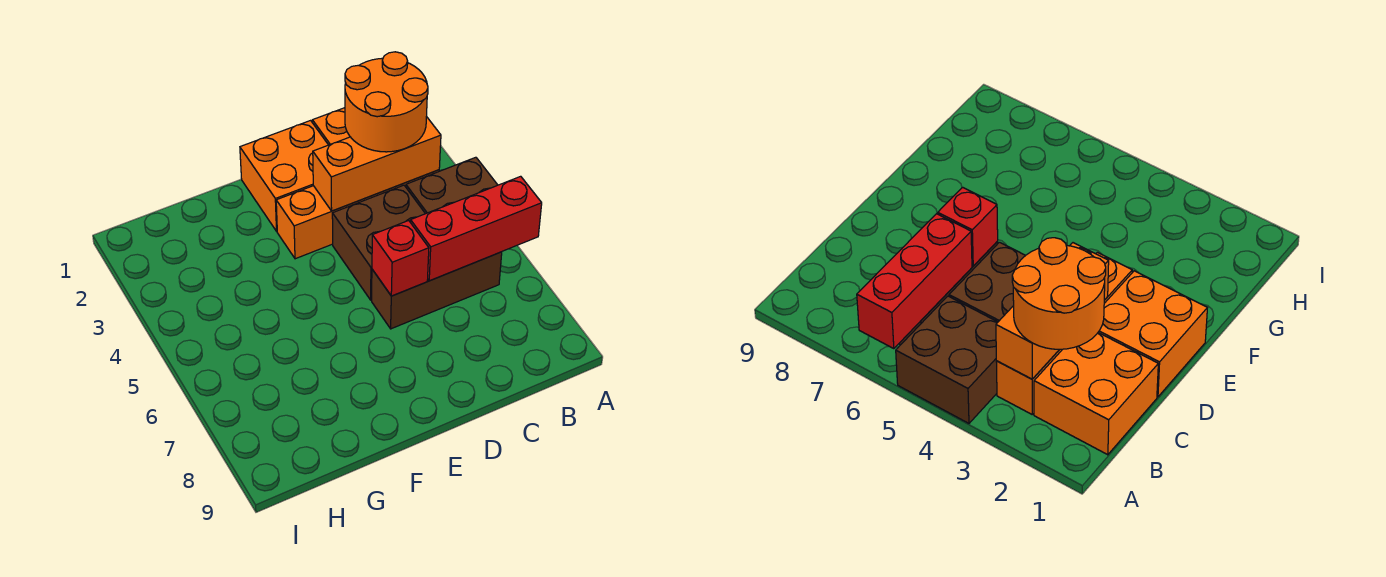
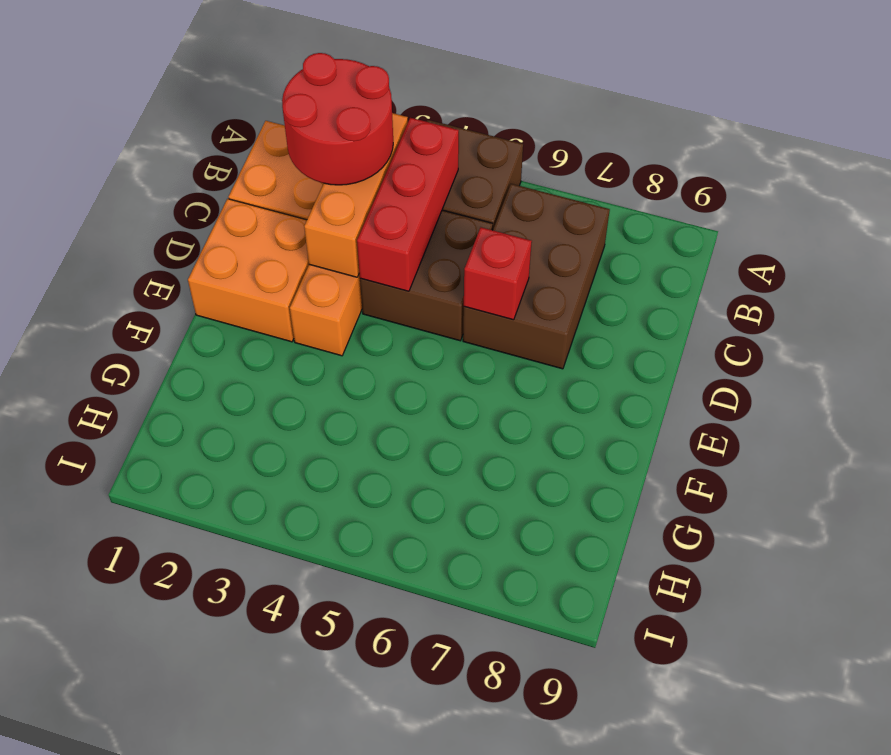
red brick A6:C6 level 2 -> red brick B4:D4 level 2
orange round brick B2:C3 level 3 -> red round brick B2:C3 level 3
brown brick B6:D6 level 1 -> brown brick B6:D7 level 1

